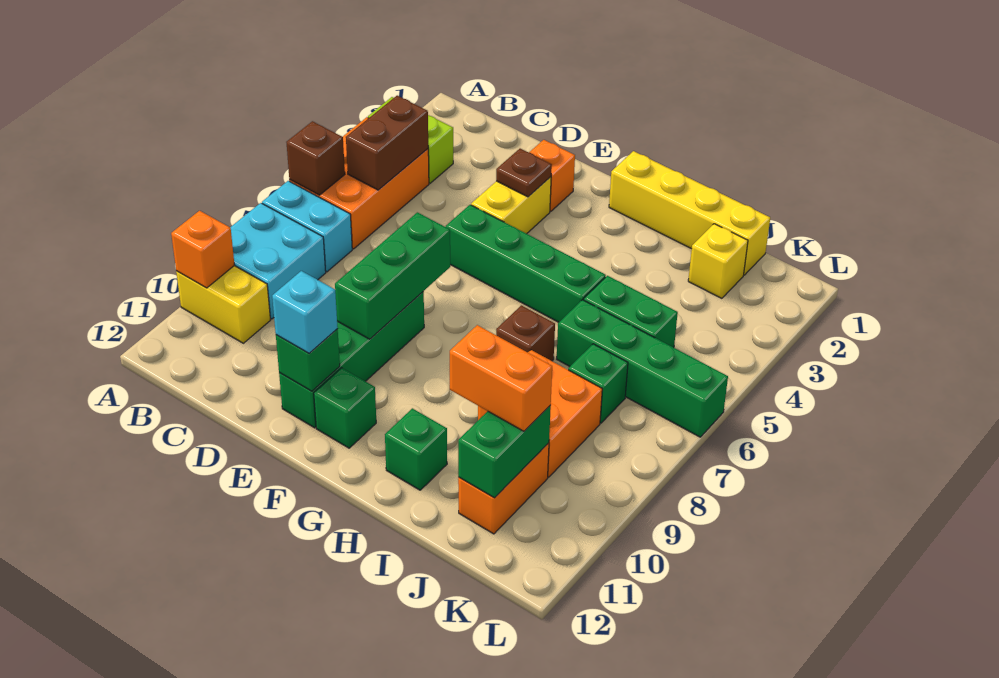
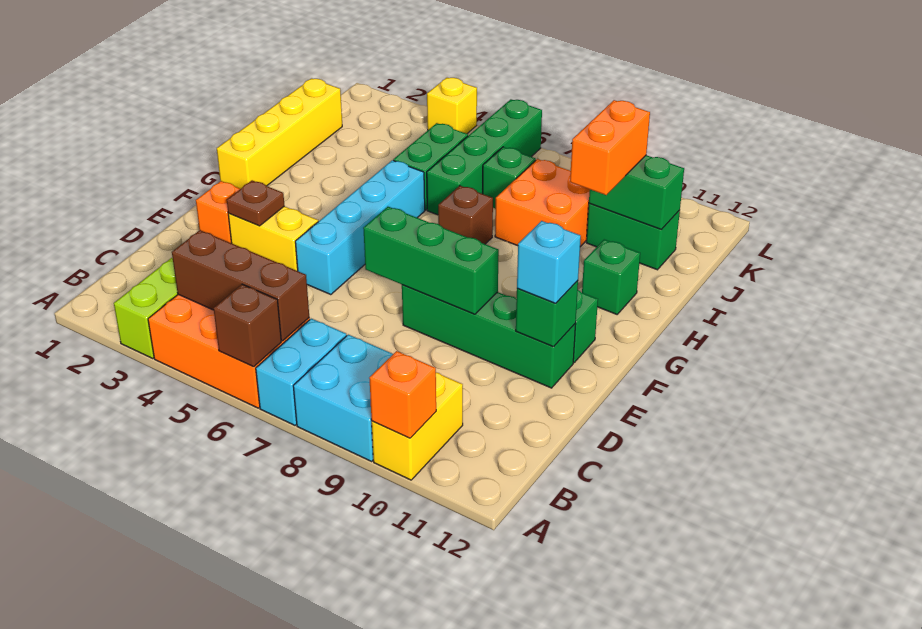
brown brick B4:B5 level 2 -> brown brick B4:B6 level 2
green brick E5:H5 level 1 -> cyan brick E5:H5 level 1
yellow brick J2 level 1 -> yellow brick L4 level 1
orange brick J10:J11 level 1 -> green brick J10:J11 level 1

